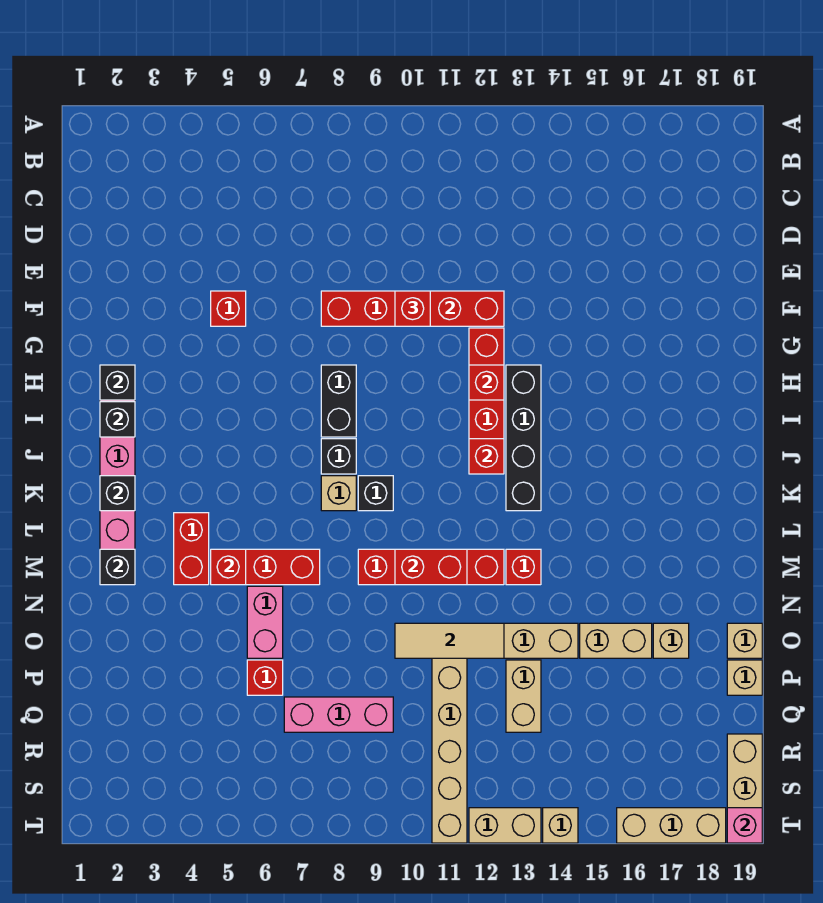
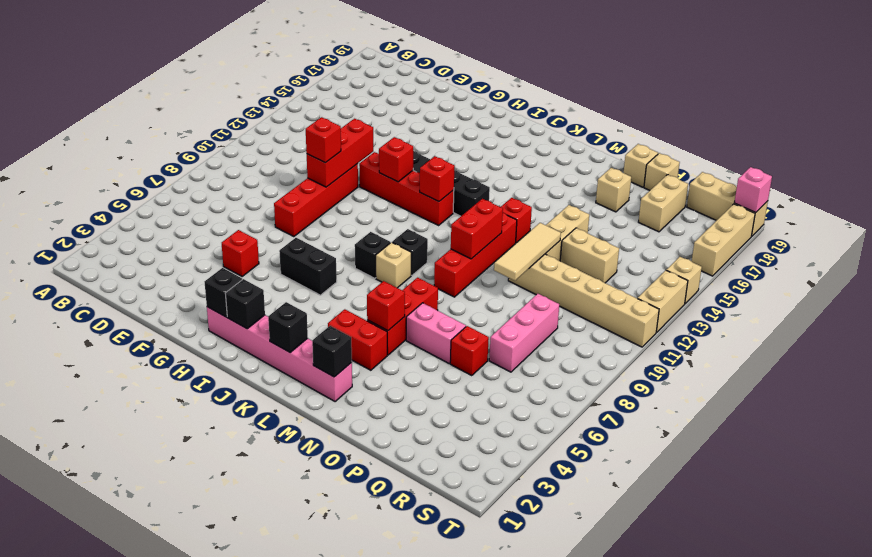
black brick H8:I8 level 1 -> black brick H6:I6 level 1
tan brick O15:O16 level 1 -> tan brick Q17:Q18 level 1

